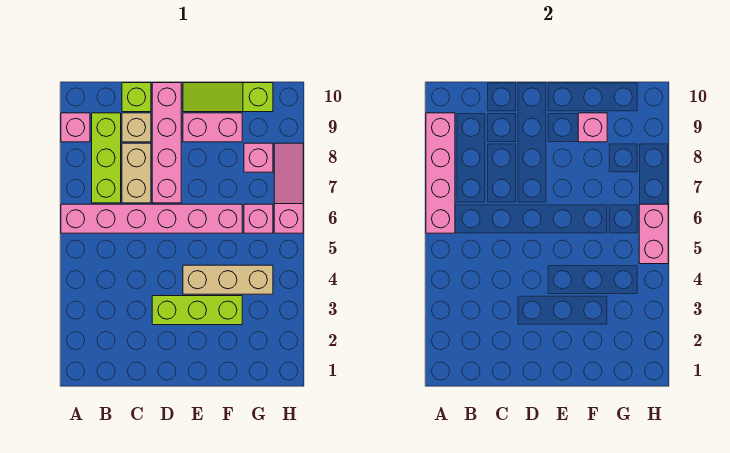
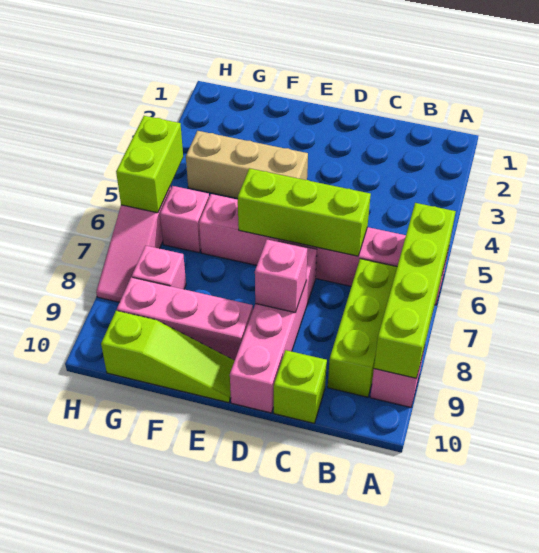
pink brick A6:A9 level 2 -> lime brick A6:A9 level 2
tan brick C7:C8 level 1 -> none
tan brick C9 level 1 -> none
lime brick D3:F3 level 1 -> lime brick C6:E6 level 2
pink brick E9:F9 level 1 -> pink brick E9:G9 level 1
pink brick F9 level 2 -> pink brick D8 level 2
pink brick H5:H6 level 2 -> lime brick H5:H6 level 2

